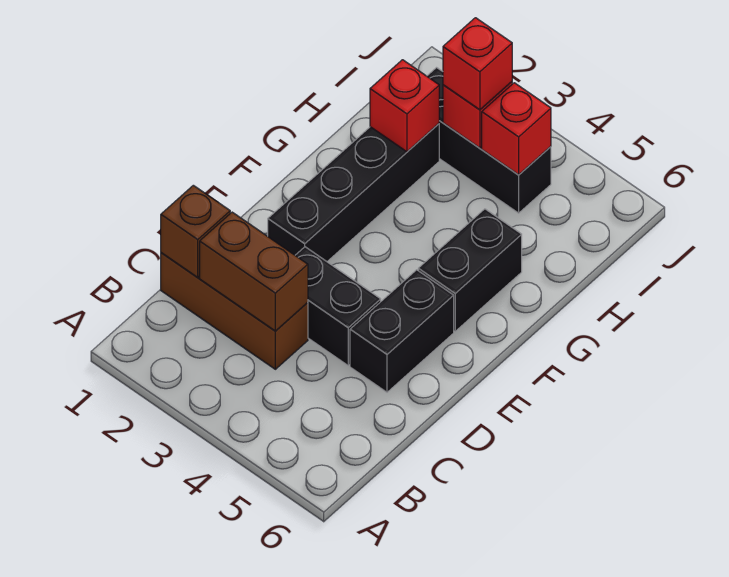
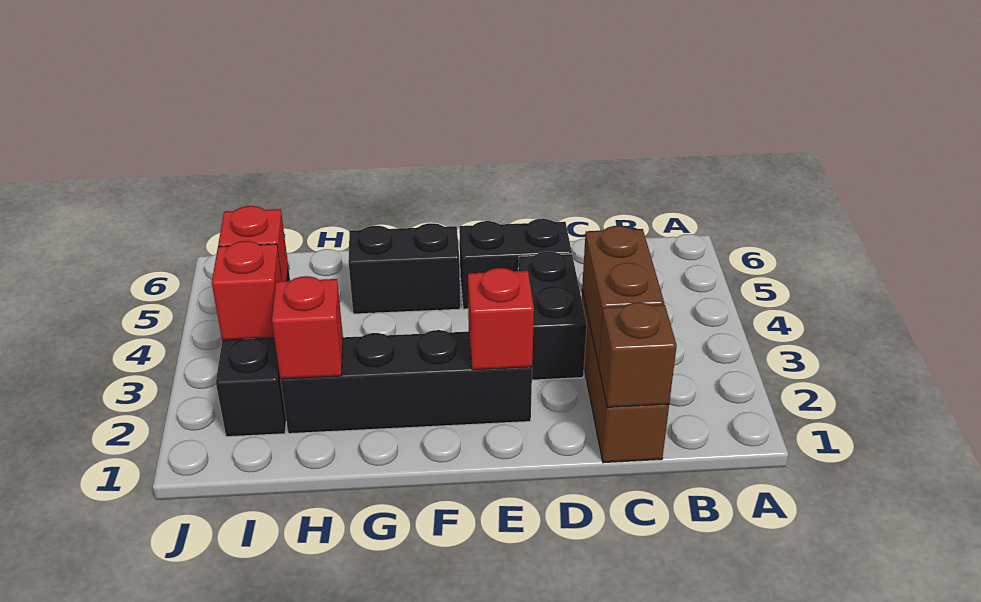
red brick I3 level 3 -> red brick E2 level 2

